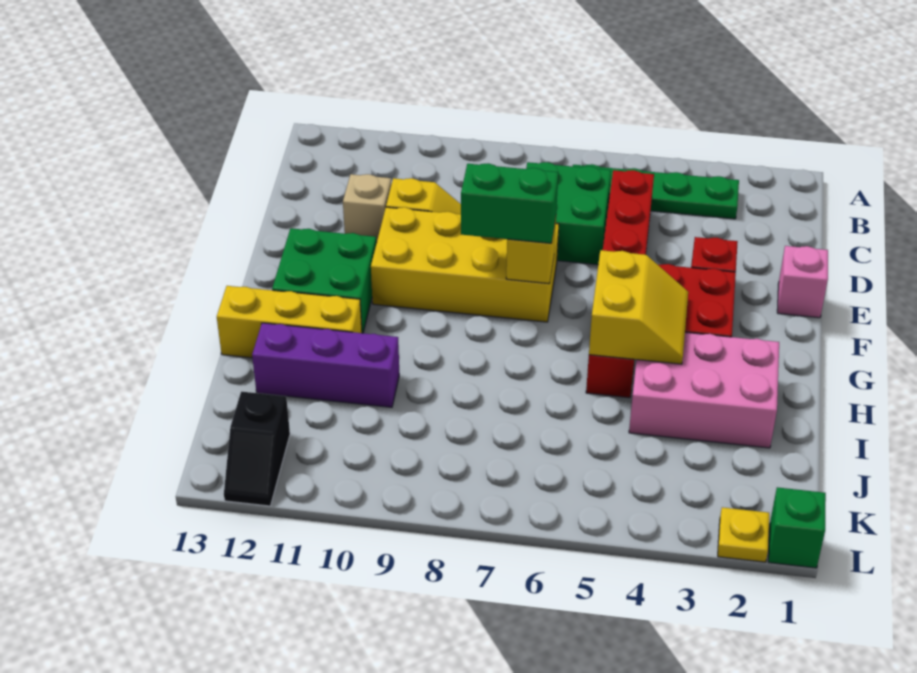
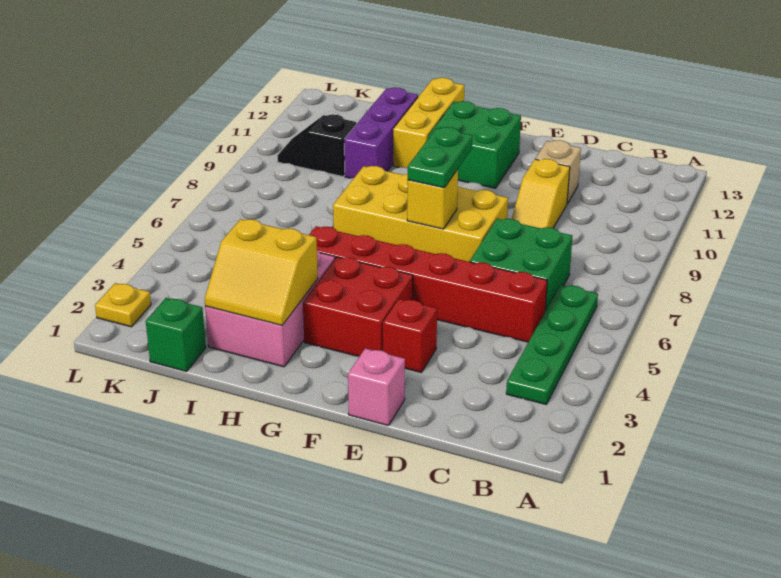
yellow brick E7:F10 level 1 -> yellow brick E7:H8 level 1
green brick F7:F8 level 3 -> green plate F7:F8 level 3
yellow slope G4:H5 level 2 top 5 -> yellow slope H2:I3 level 2 top 3
black slope K12:L12 level 1 top K -> black slope J10:K10 level 1 top J
green brick L1 level 1 -> green brick J1 level 1

